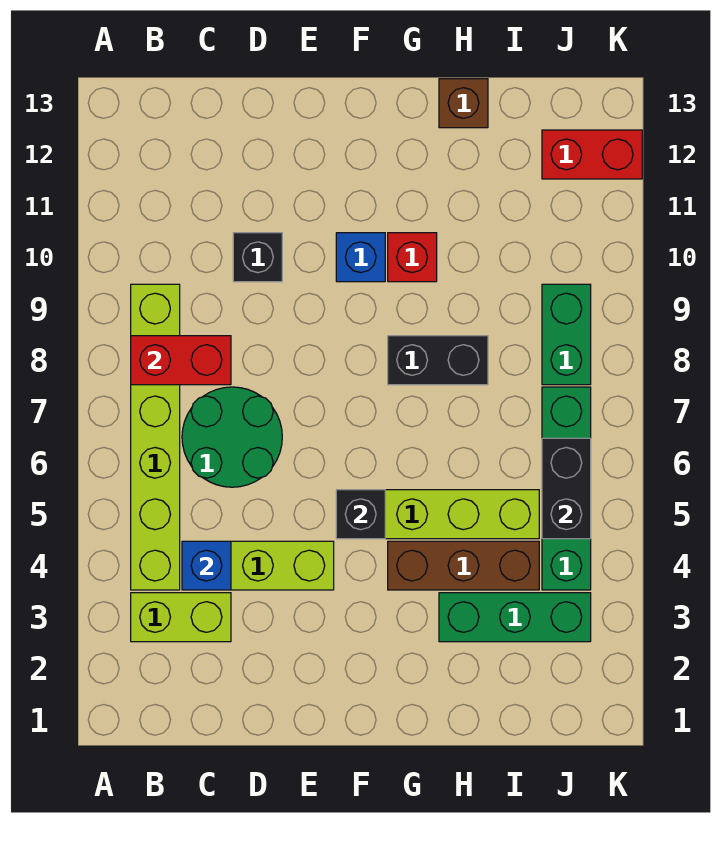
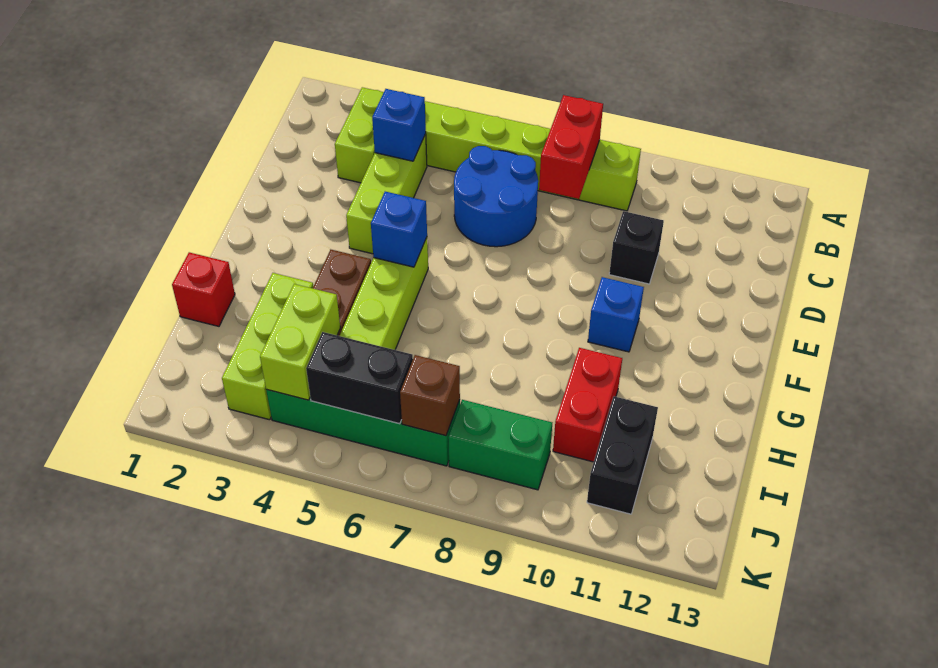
green round brick C6:D7 level 1 -> blue round brick C6:D7 level 1
black brick F5 level 2 -> blue brick F5 level 2
black brick G8:H8 level 1 -> black brick I11:J11 level 1
red brick G10 level 1 -> red brick H1 level 1
green brick H3:J3 level 1 -> lime brick H3:J3 level 1
brown brick H13 level 1 -> brown brick J7 level 2
none -> lime brick I4:J4 level 2
red brick J12:K12 level 1 -> red brick H10:I10 level 1

